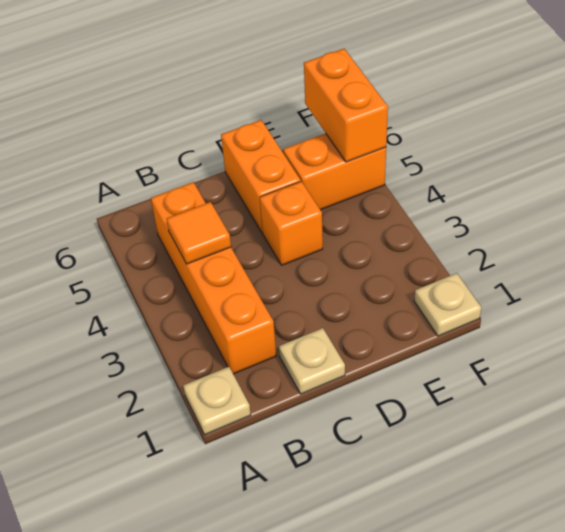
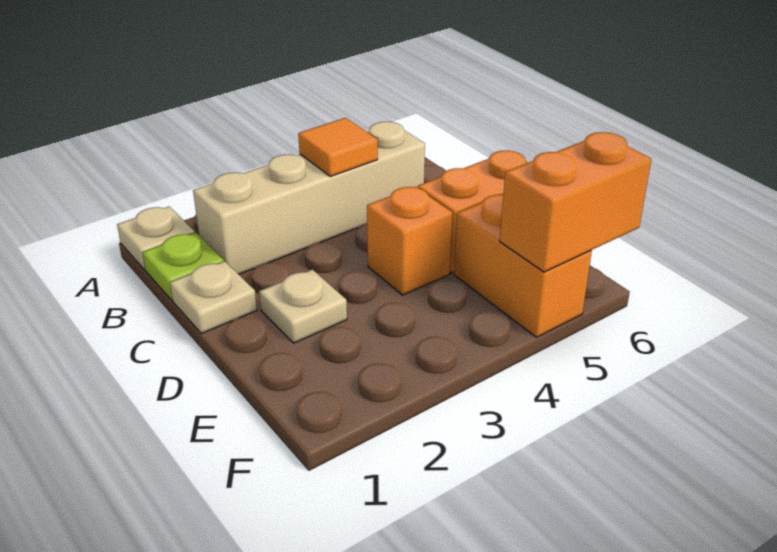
none -> lime plate B1 level 1
orange brick B2:B5 level 1 -> tan brick B2:B5 level 1
tan plate F1 level 1 -> tan plate D2 level 1

